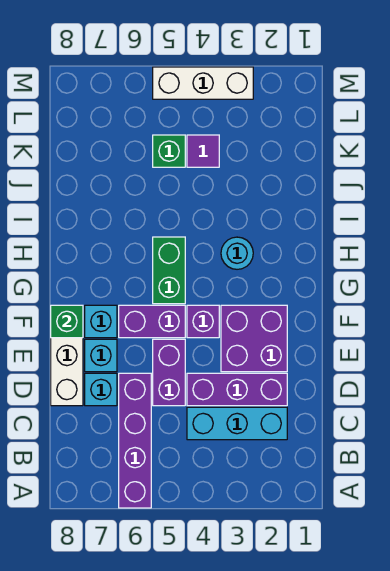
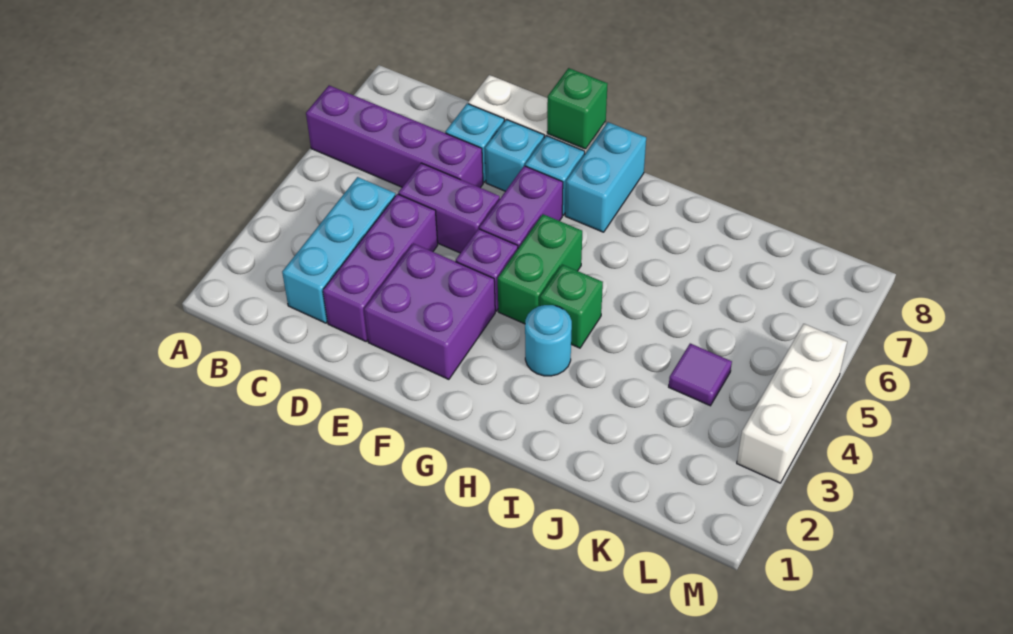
green brick G5:H5 level 1 -> green brick G4:G5 level 1
none -> cyan brick G7:G8 level 1
green brick K5 level 1 -> green brick H4 level 1

